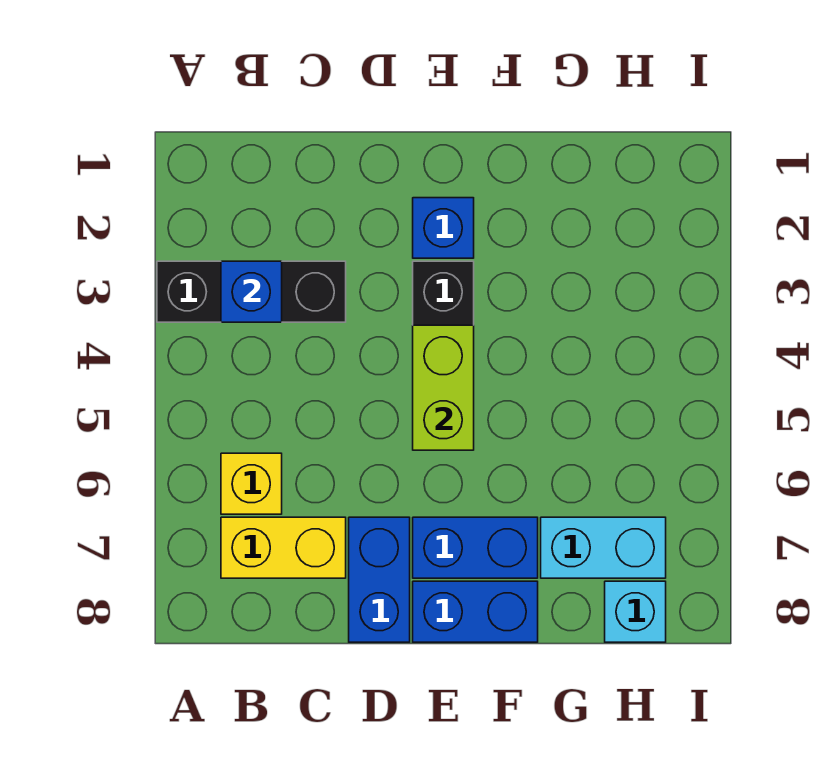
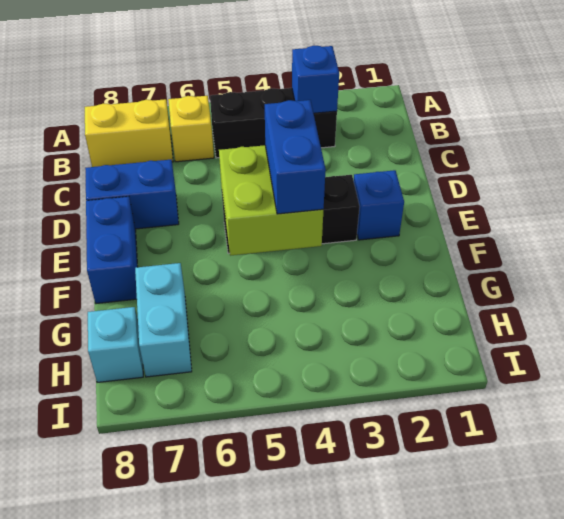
black brick A3:C3 level 1 -> black brick B3:B5 level 1
yellow brick B7:C7 level 1 -> yellow brick B7:B8 level 1
lime brick E4:E5 level 2 -> lime brick E4:F5 level 2
blue brick E7:F7 level 1 -> blue brick E4:F4 level 3

